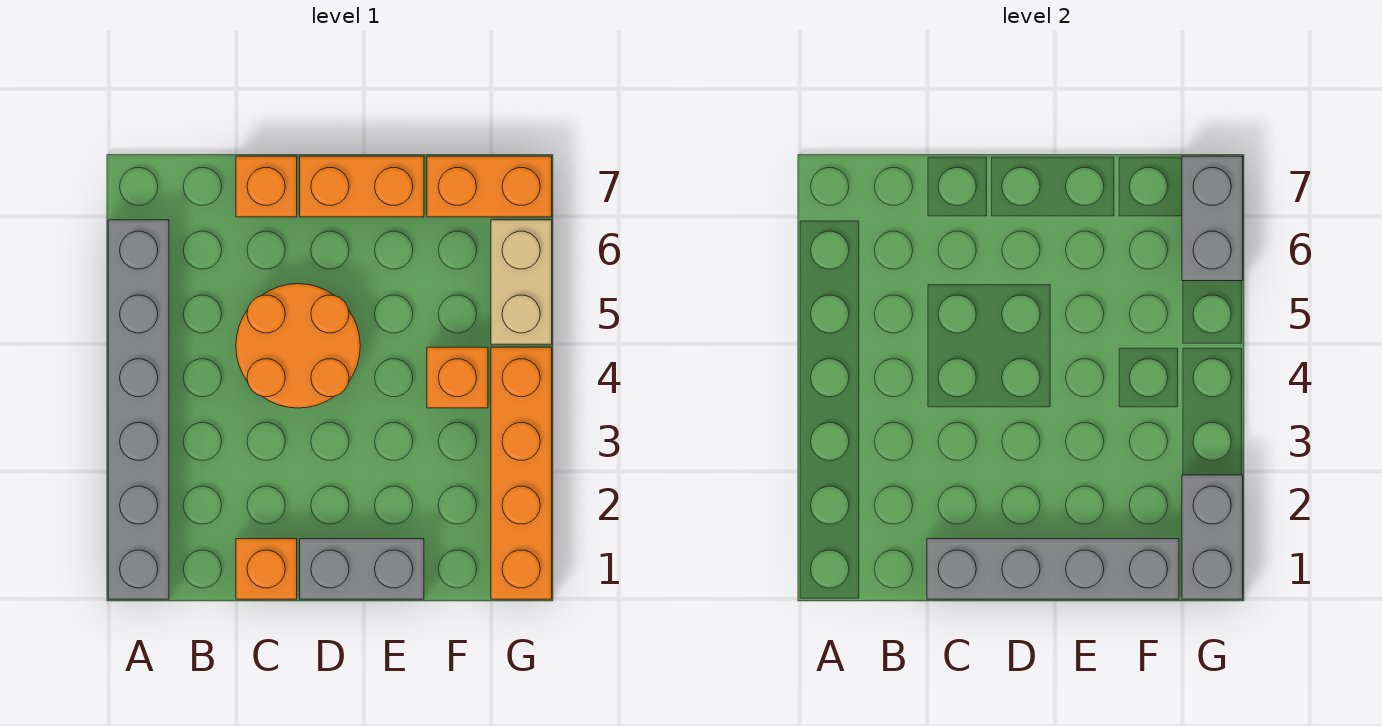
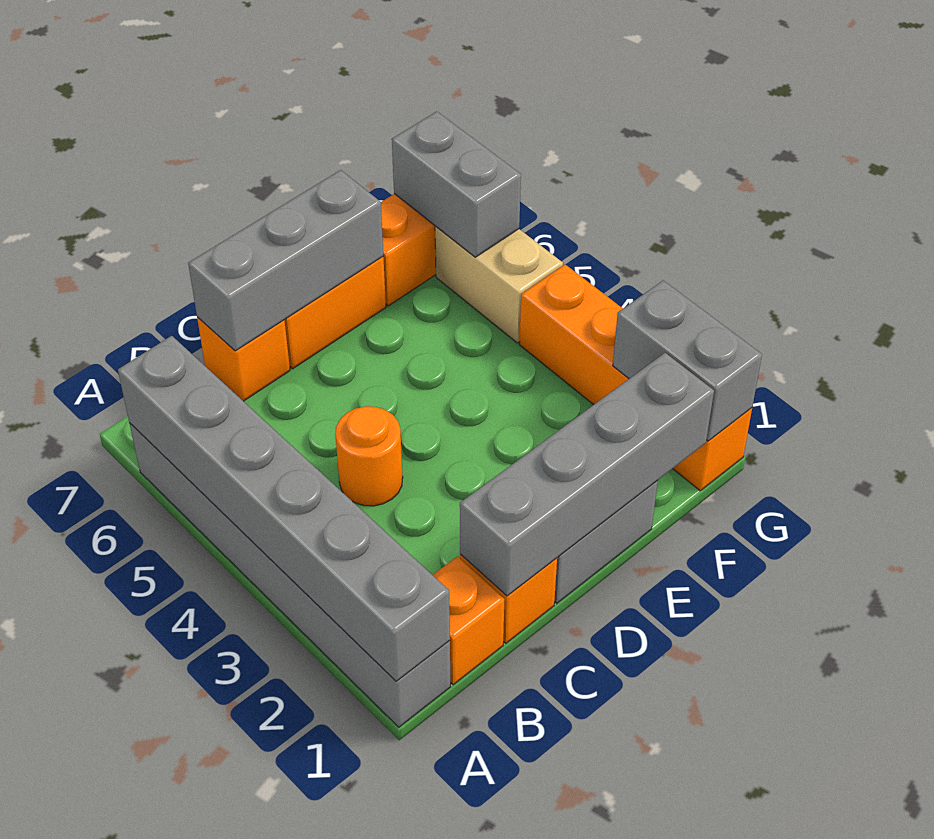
none -> grey brick A1:A6 level 2
orange round brick C4:D5 level 1 -> orange round brick C4 level 1
none -> grey brick C7:E7 level 2
orange brick F4 level 1 -> orange brick B1 level 1

